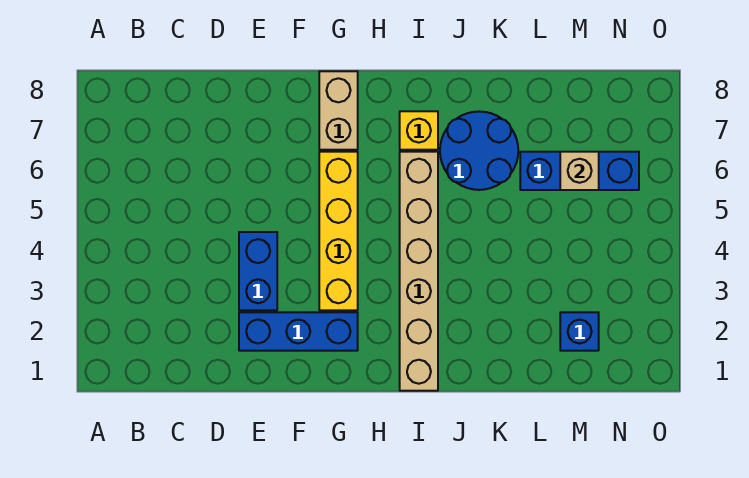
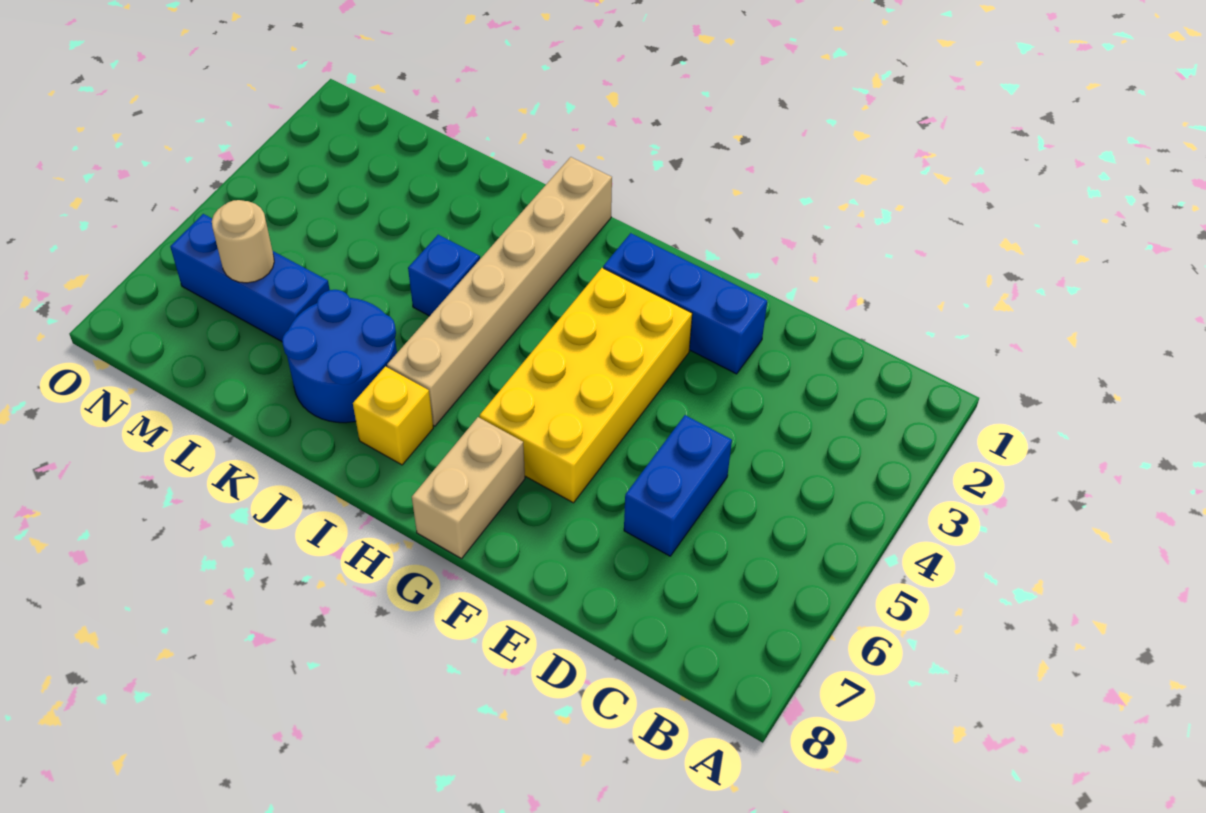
blue brick E3:E4 level 1 -> blue brick D5:D6 level 1
yellow brick G3:G6 level 1 -> yellow brick F3:G6 level 1
blue brick M2 level 1 -> blue brick J4 level 1
tan brick M6 level 2 -> tan round brick M6 level 2

